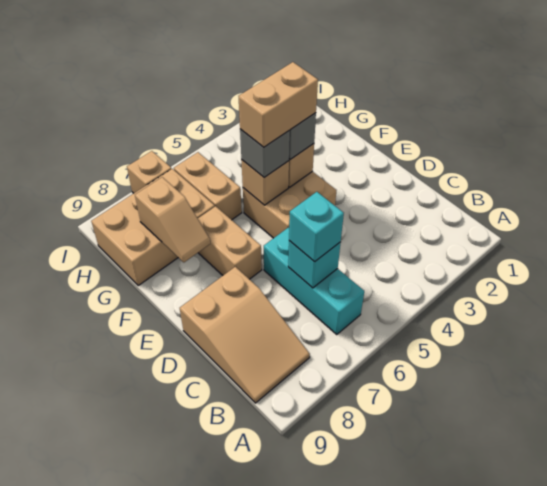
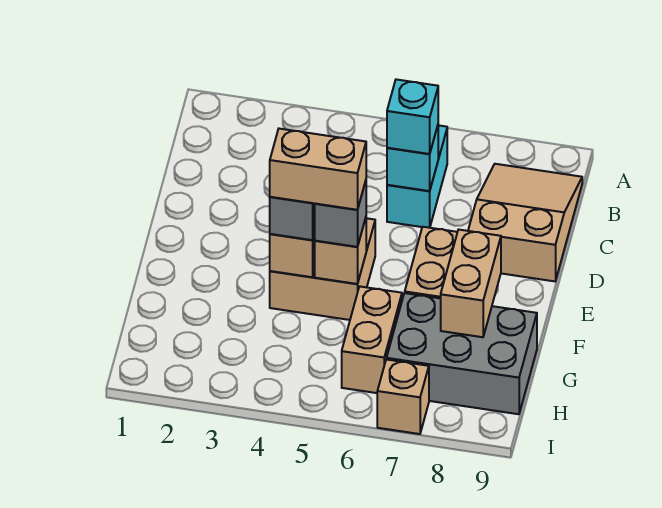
cyan brick B6:D6 level 1 -> cyan brick B6:C6 level 1
tan slope F8:G8 level 2 top G -> tan brick F8:G8 level 2
tan brick G7:H9 level 1 -> grey brick G7:H9 level 1

